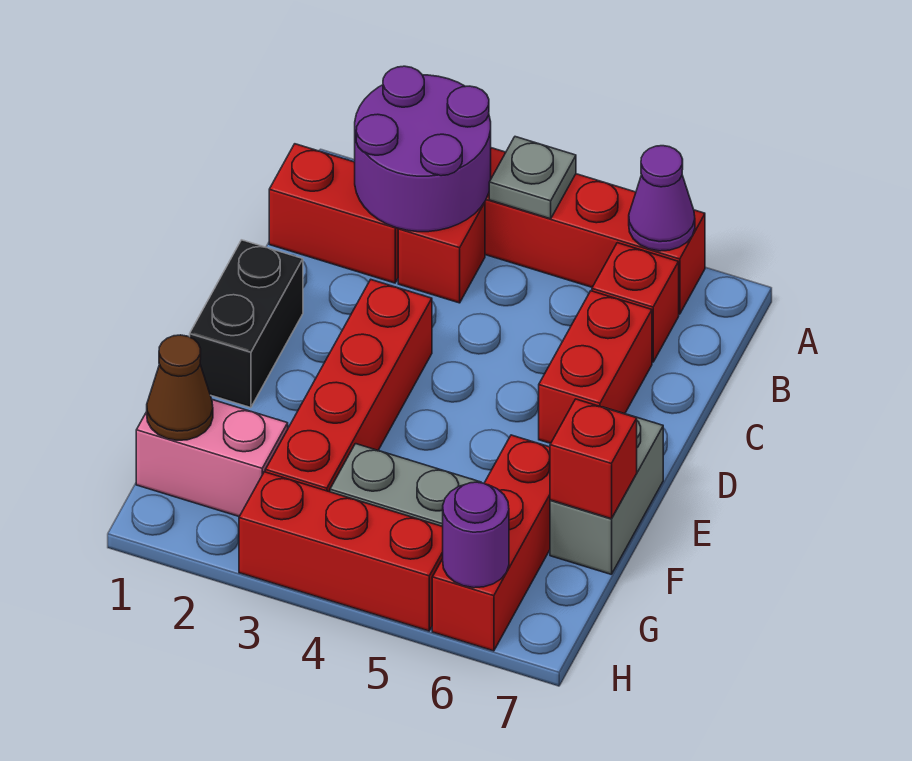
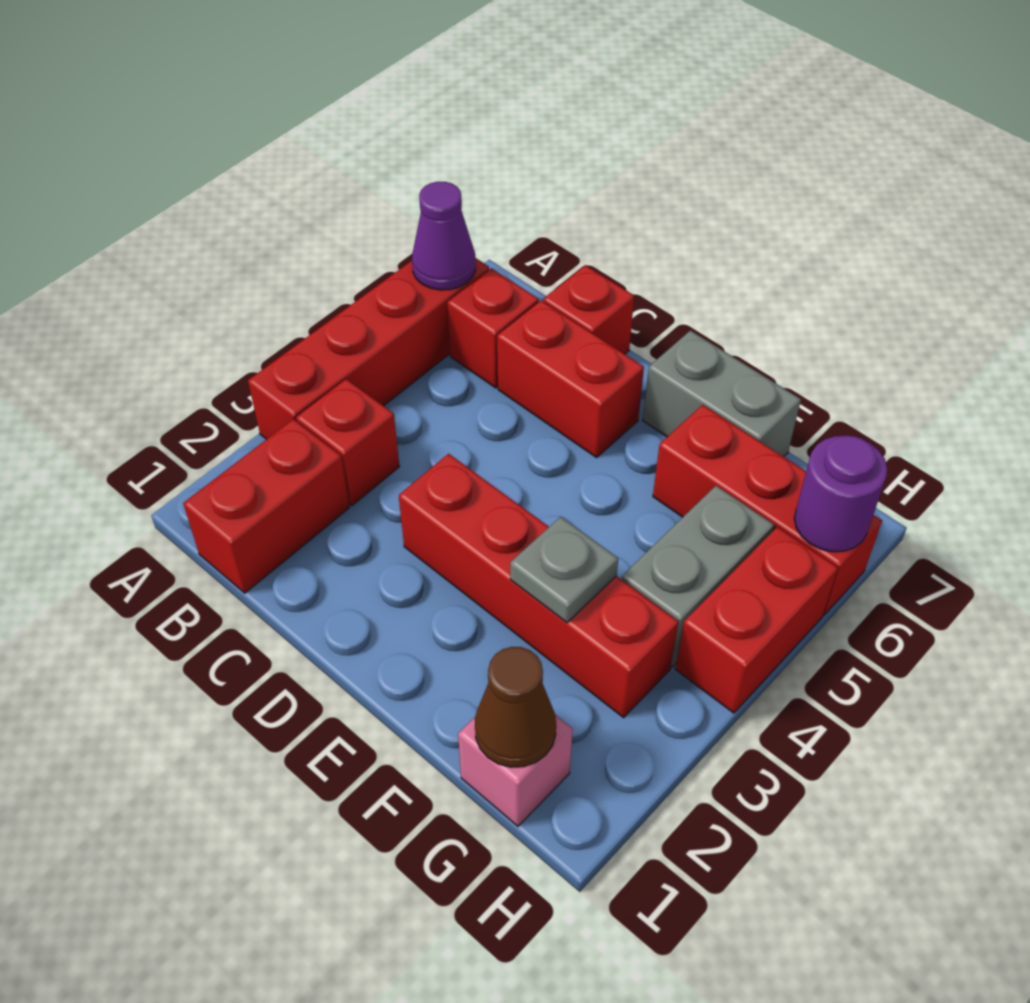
purple round brick A2:B3 level 2 -> none
grey plate A4 level 2 -> grey plate F3 level 2
black brick D1:E1 level 1 -> none
red brick F7 level 2 -> red brick C7 level 1
pink brick G1:G2 level 1 -> pink brick G1 level 1
red brick H3:H5 level 1 -> red brick H4:H5 level 1

